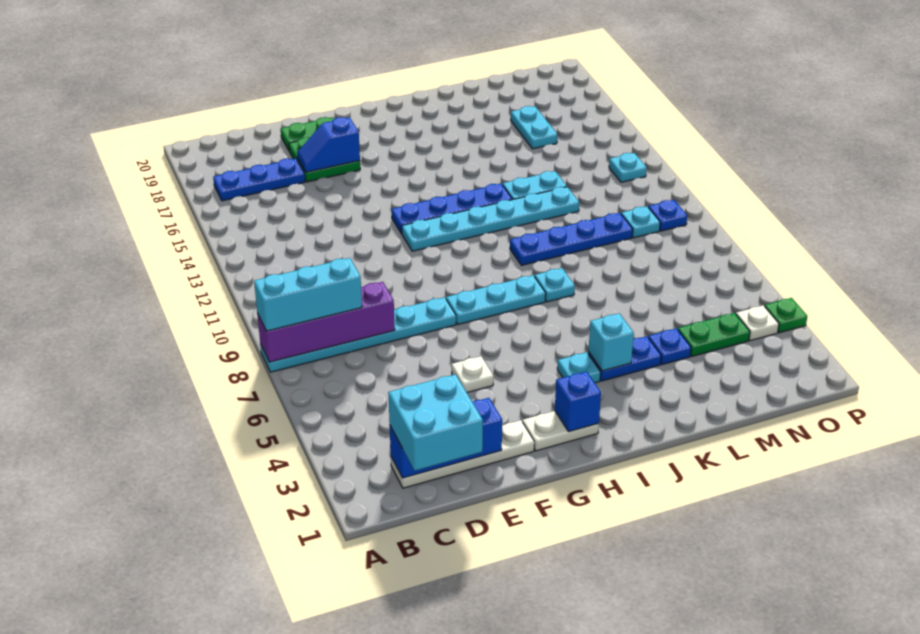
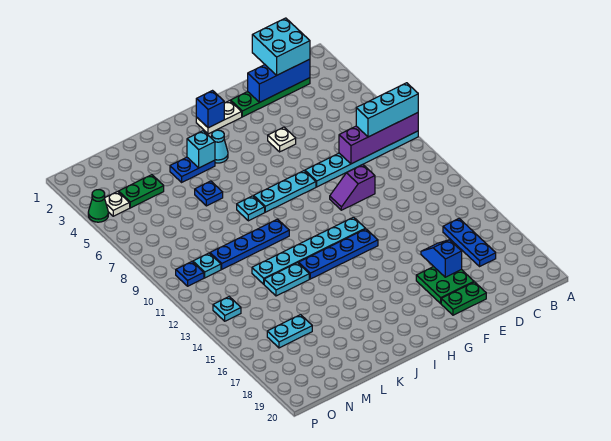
blue plate B17:D17 level 1 -> blue plate C15:C17 level 1
white plate C2:F2 level 1 -> green plate C2:F2 level 1
none -> purple slope E10:F10 level 1 top E
blue slope E17:F17 level 2 top F -> blue slope E16:E17 level 2 top 17
cyan plate I4 level 1 -> cyan cone I4 level 1
blue plate L4 level 1 -> blue plate K6 level 1
cyan plate M16:M17 level 1 -> cyan plate M16:N16 level 1
green plate P4 level 1 -> green cone P4 level 1

